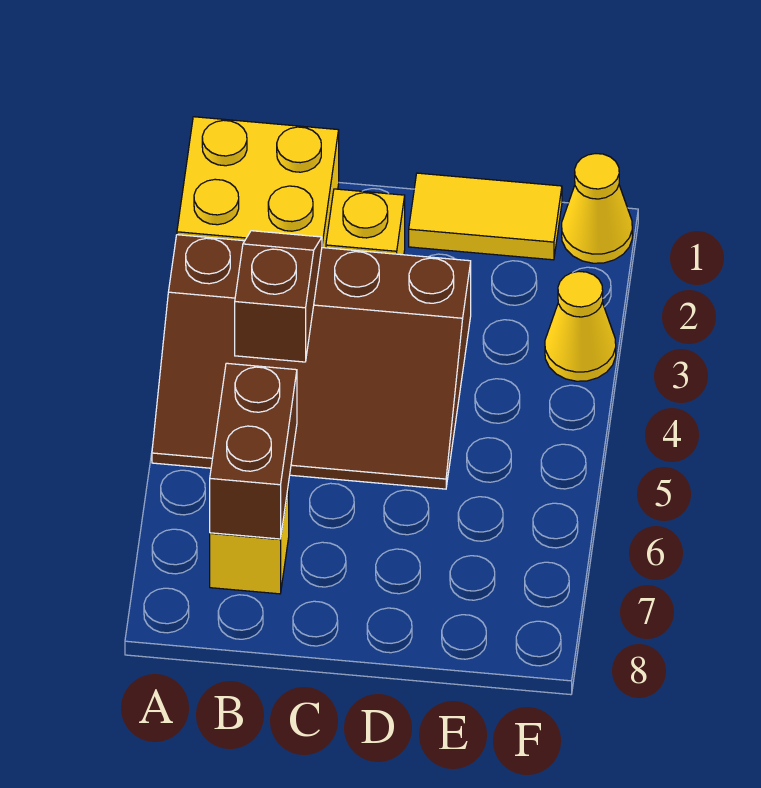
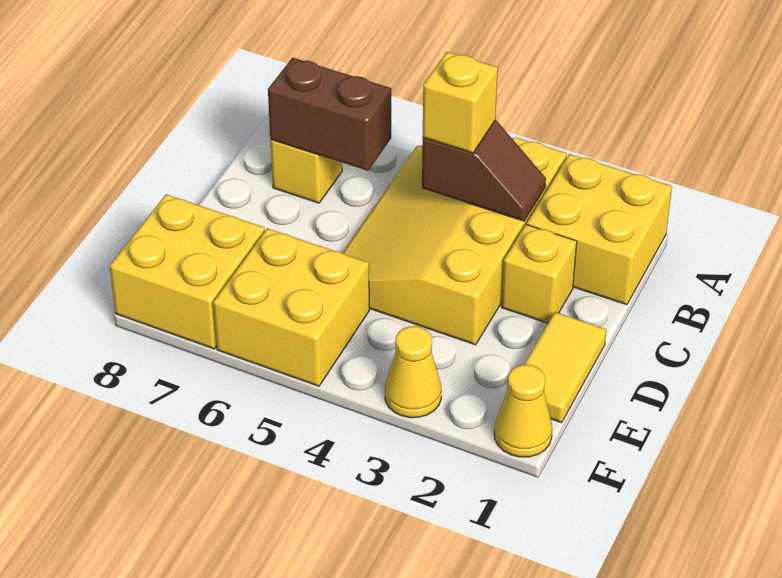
brown slope A3:D5 level 1 top 3 -> yellow slope A3:D5 level 1 top 3
none -> yellow brick B4 level 3
none -> yellow brick E5:F6 level 1
none -> yellow brick E7:F8 level 1

